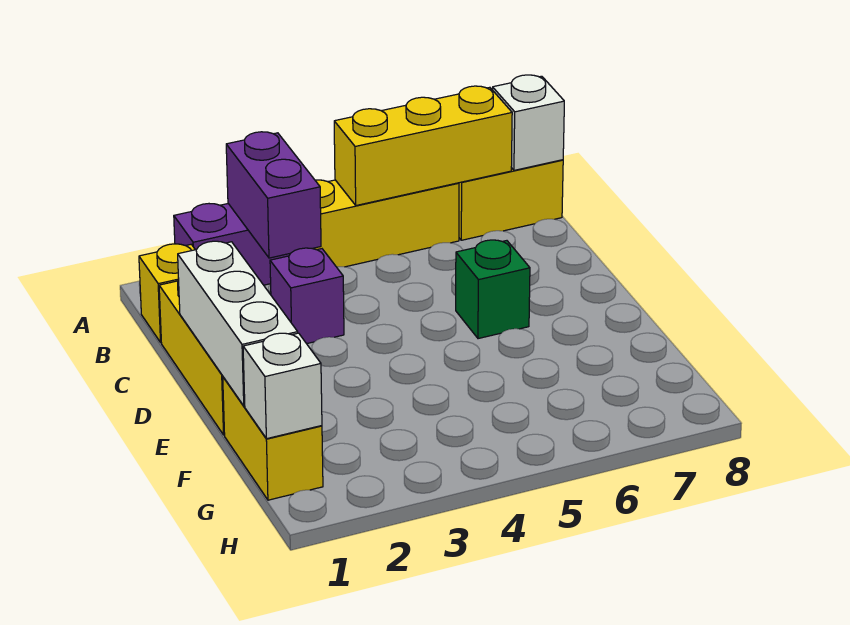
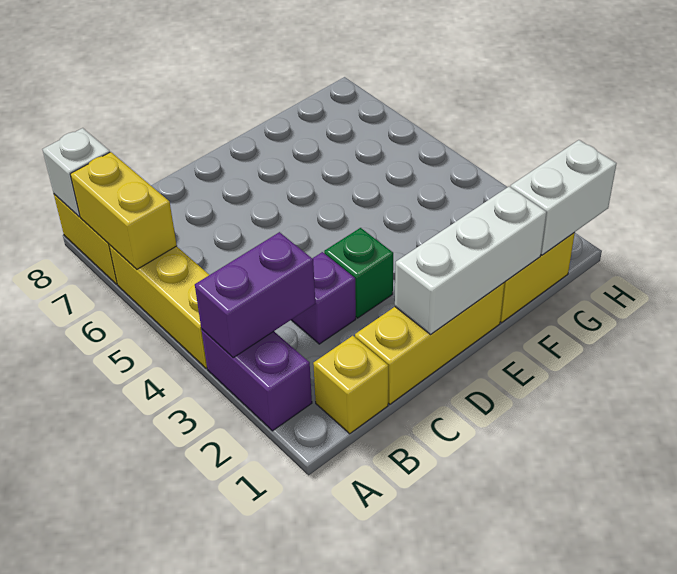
yellow brick A5:A7 level 2 -> yellow brick A6:A7 level 2
green brick D6 level 1 -> green brick D3 level 1
white brick G1 level 2 -> white brick G1:H1 level 2

